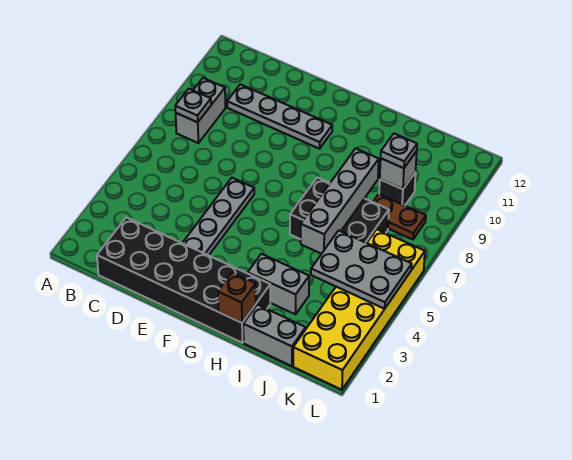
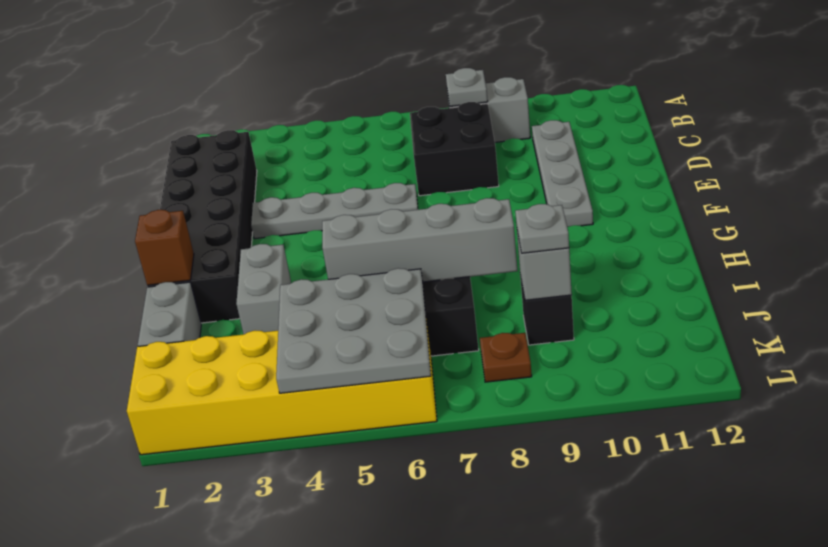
none -> black brick C7:D8 level 1
grey plate J4:L5 level 2 -> grey plate J4:L6 level 2
brown plate J8:K8 level 1 -> brown plate K8 level 1

